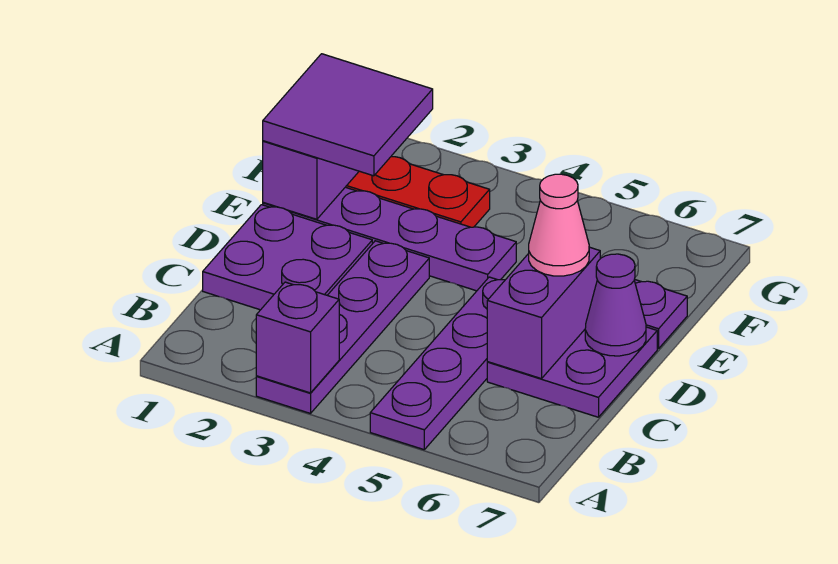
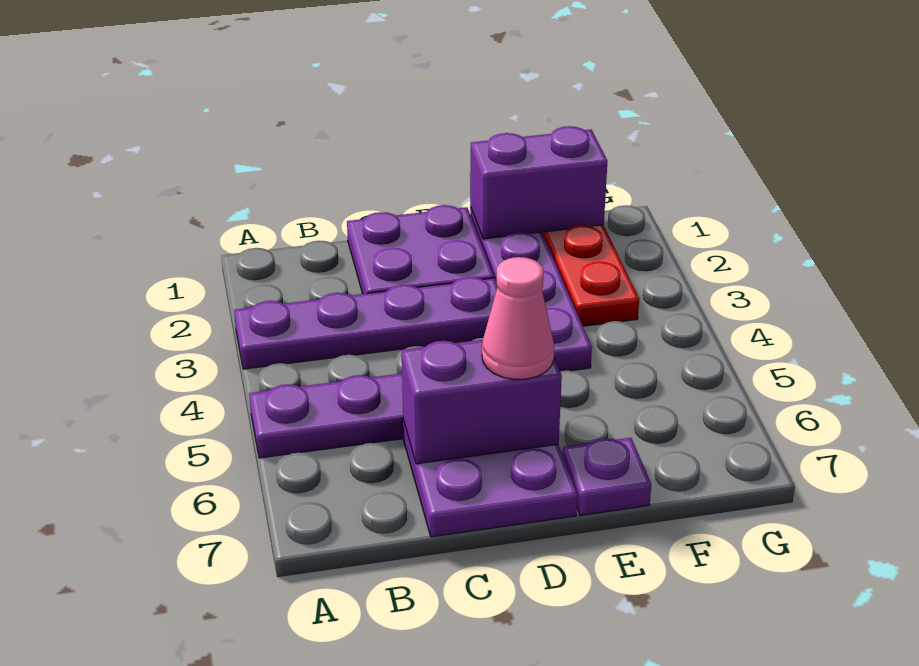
purple brick A3 level 2 -> none
purple cone D7 level 2 -> none
purple tile E1:F2 level 3 -> none

